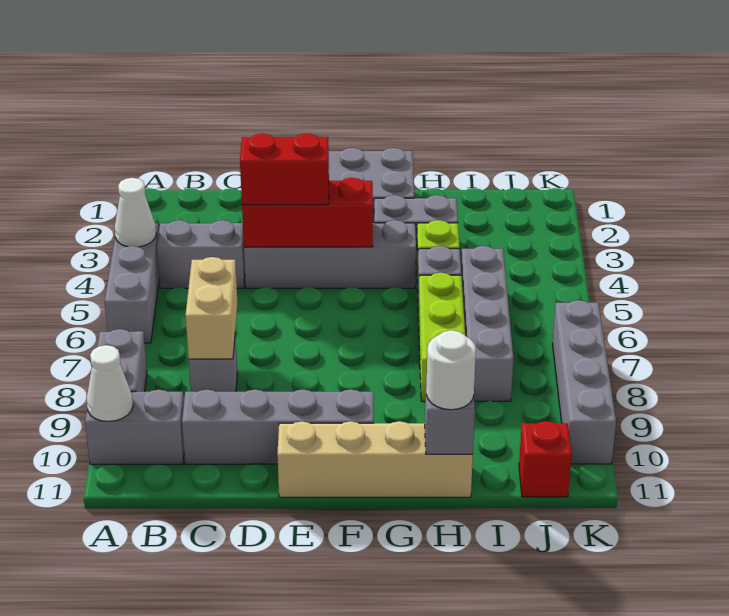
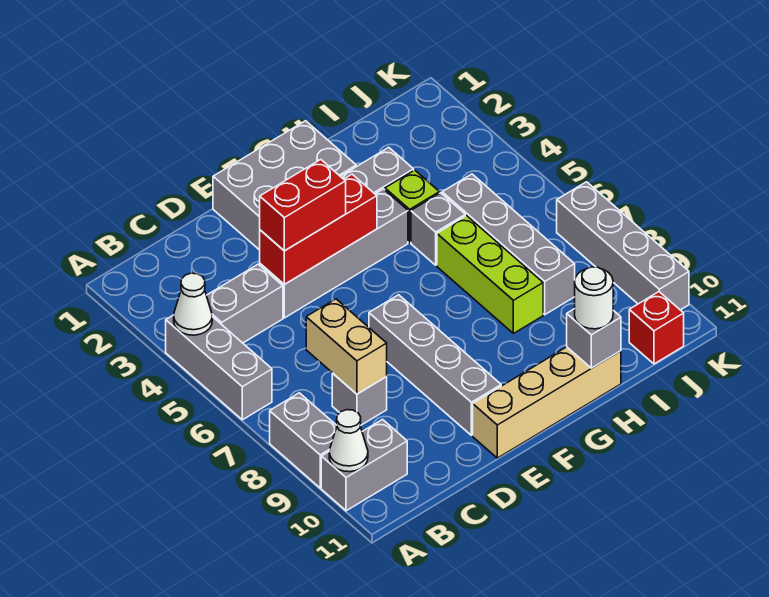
grey brick C10:F10 level 1 -> grey brick E7:E10 level 1

